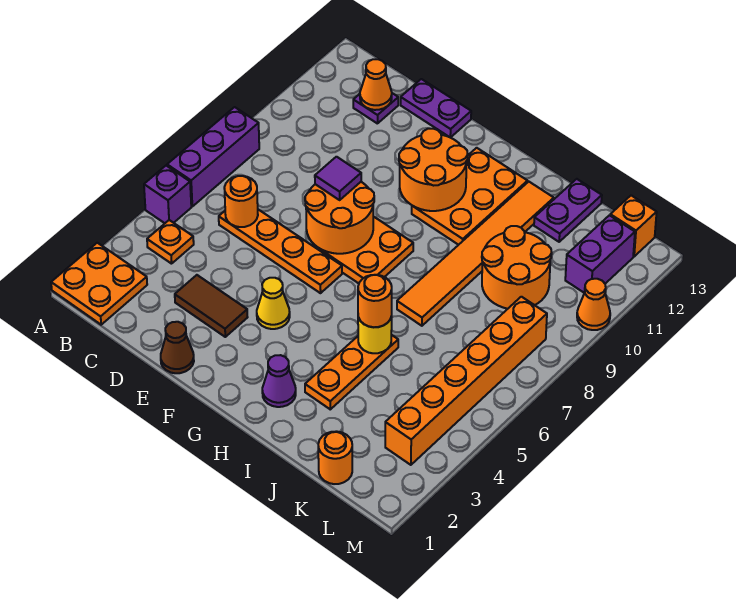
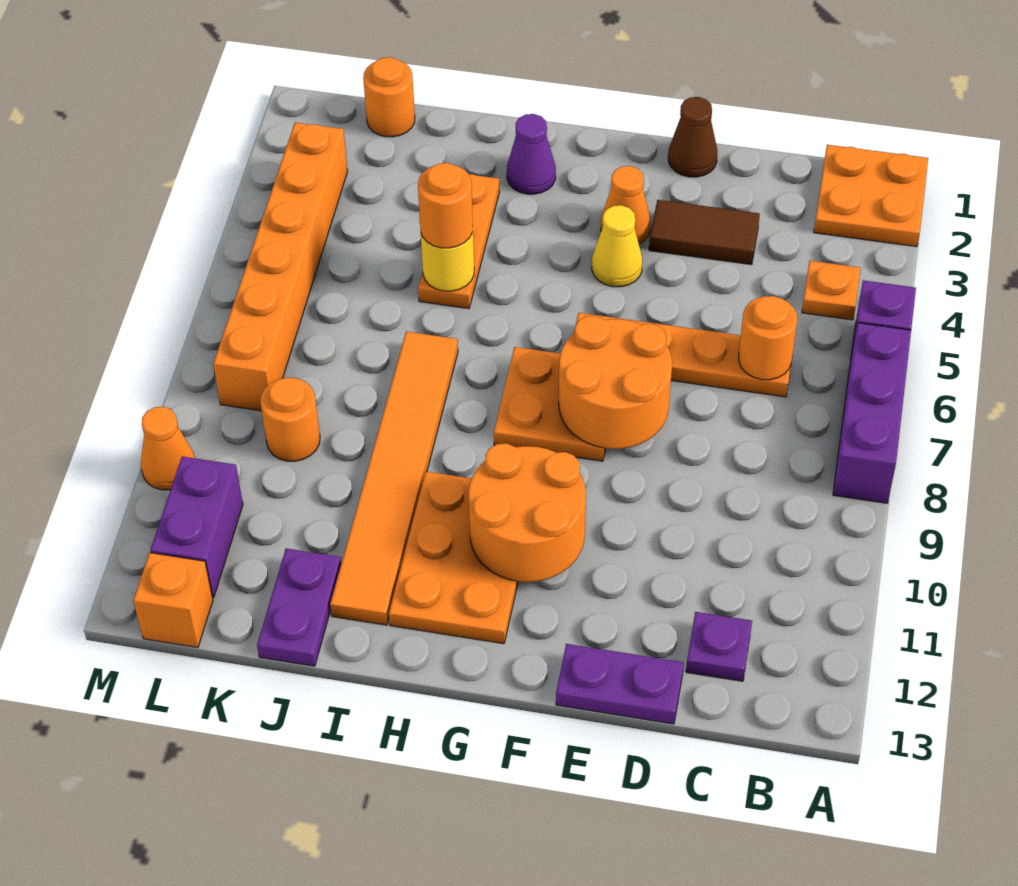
orange cone C12 level 2 -> orange cone F3 level 1
purple tile E8 level 3 -> none
orange round brick J9:K10 level 1 -> orange round brick K9 level 1

